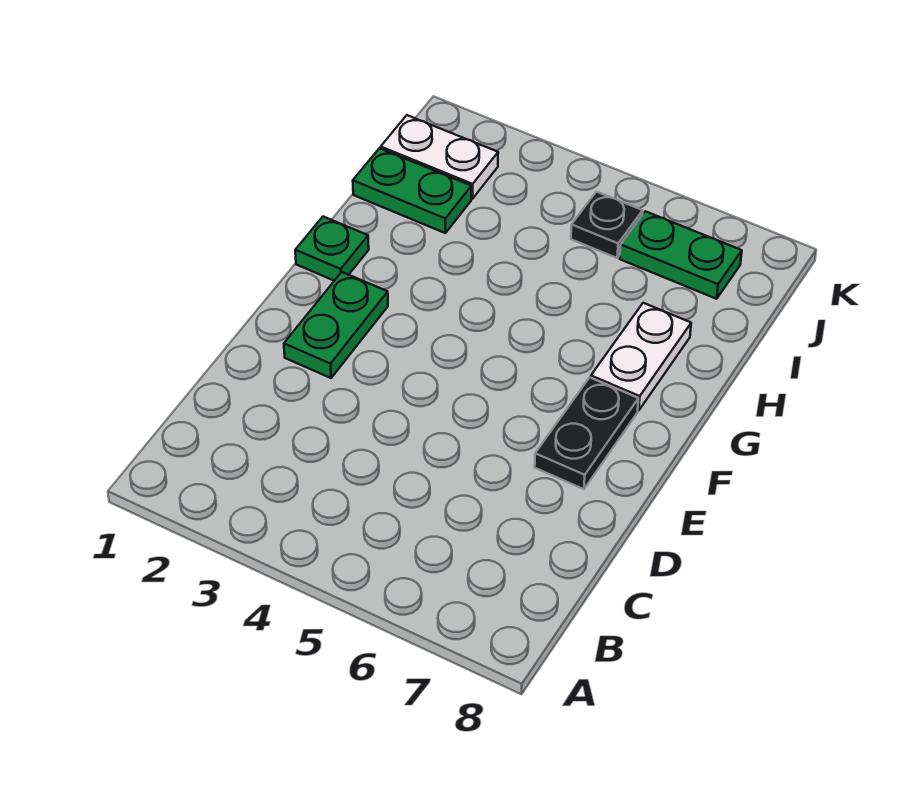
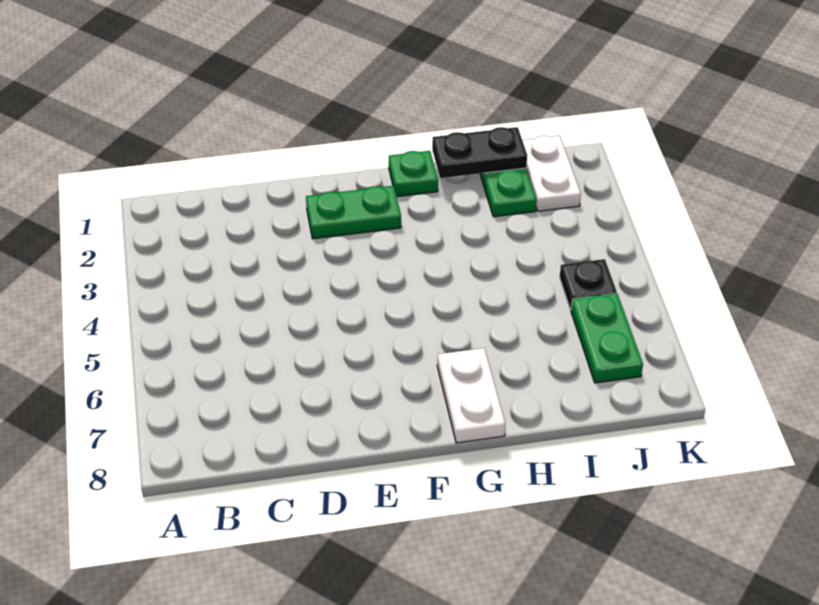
black plate E7:F7 level 1 -> black plate H1:I1 level 2
white plate G7:H7 level 1 -> white plate G7:G8 level 1

